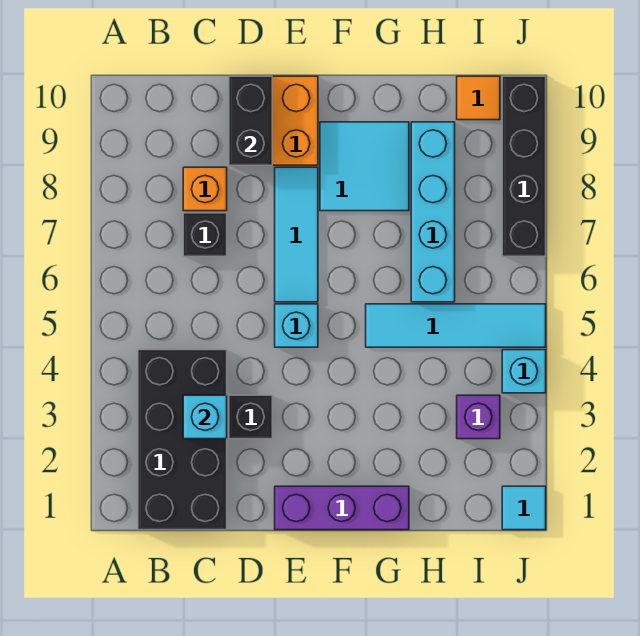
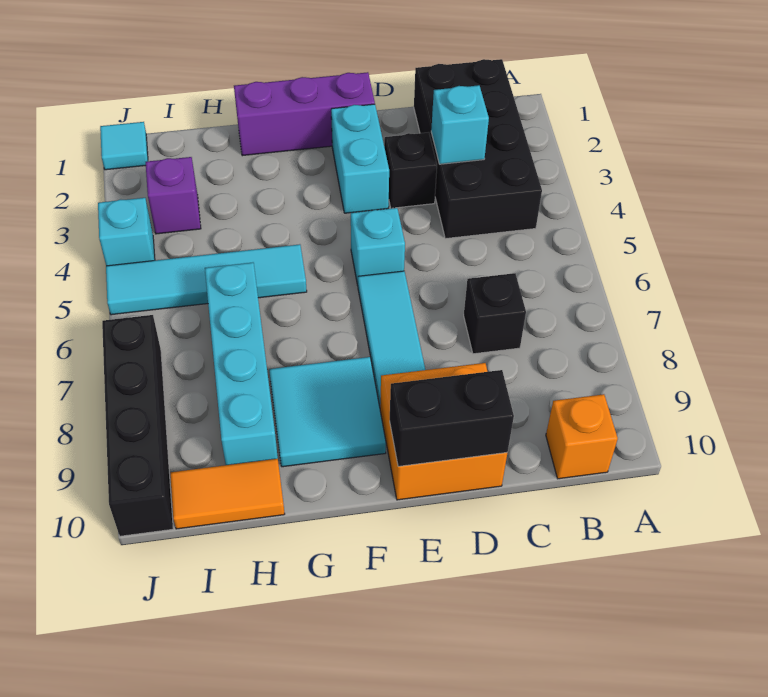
orange brick C8 level 1 -> orange brick B10 level 1
black brick D9:D10 level 2 -> black brick D10:E10 level 2
none -> cyan brick E2:E3 level 1
orange tile I10 level 1 -> orange tile H10:I10 level 1

